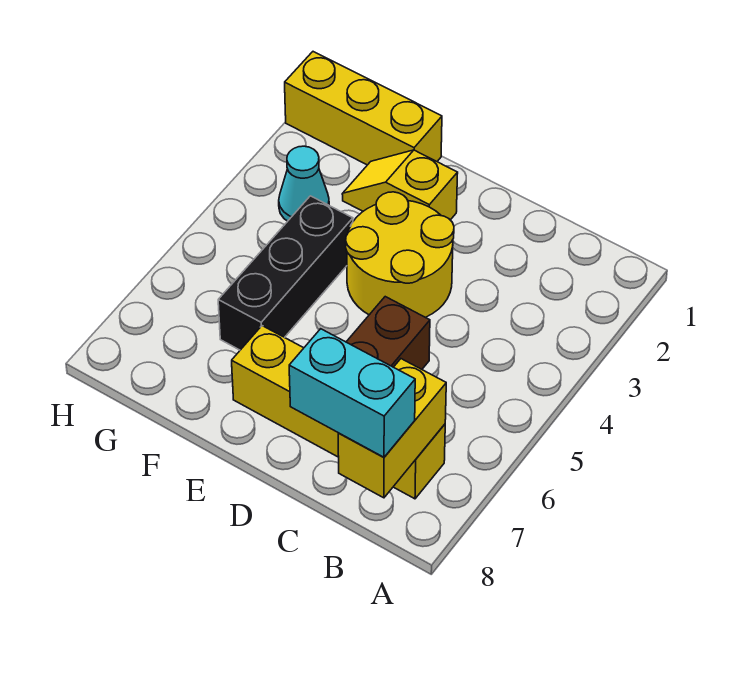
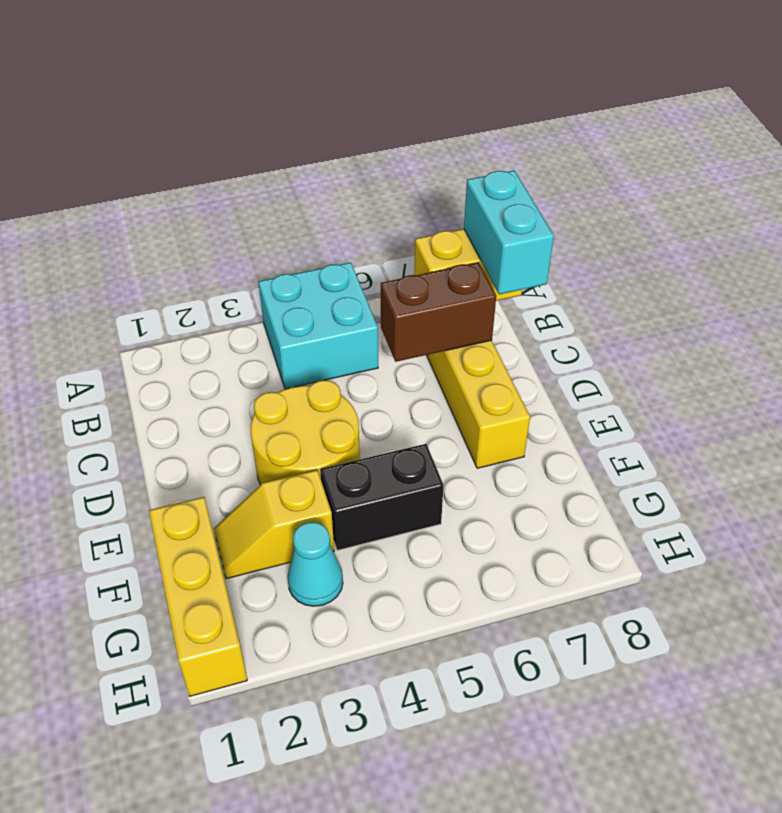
none -> cyan brick A4:B5 level 1
yellow slope E2:F2 level 1 top E -> yellow slope F2:F3 level 1 top 3
black brick F4:F6 level 1 -> black brick F4:F5 level 1

